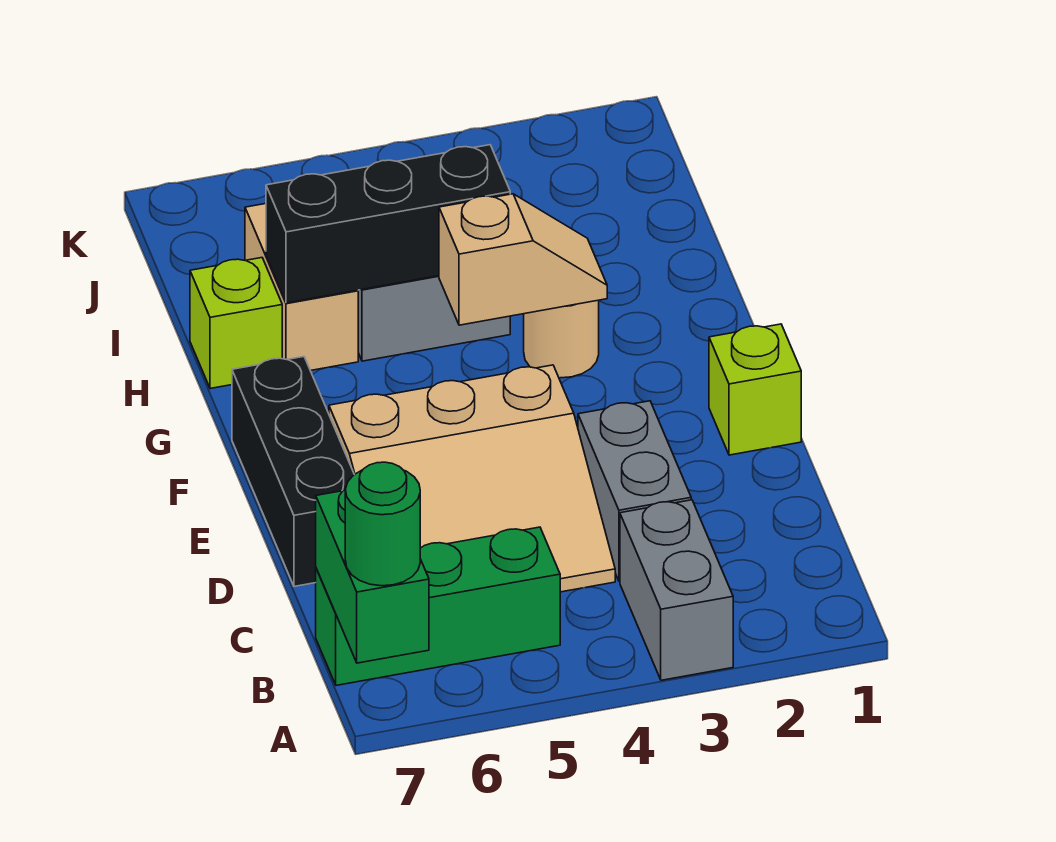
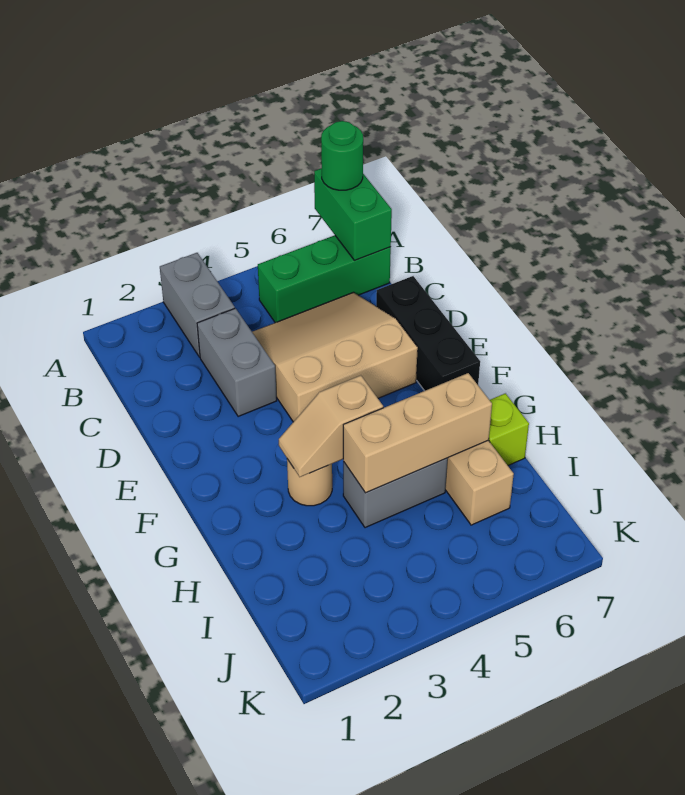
lime brick E1 level 1 -> none
black brick H4:H6 level 2 -> tan brick H4:H6 level 2

